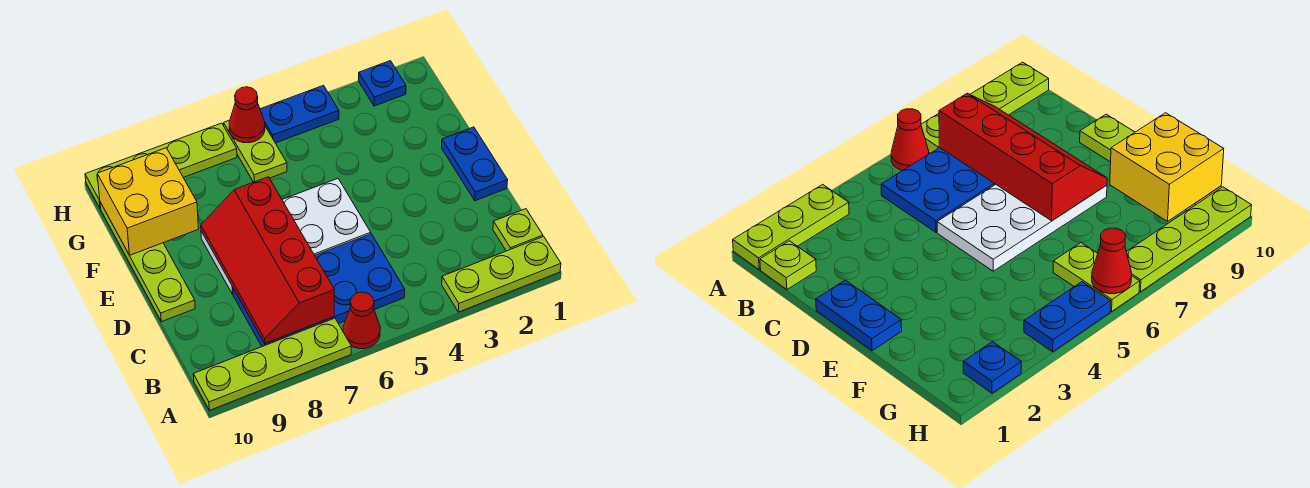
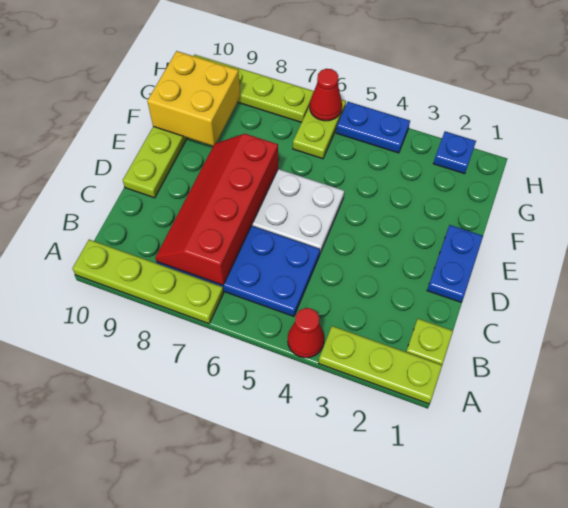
red cone A6 level 1 -> red cone A4 level 1

